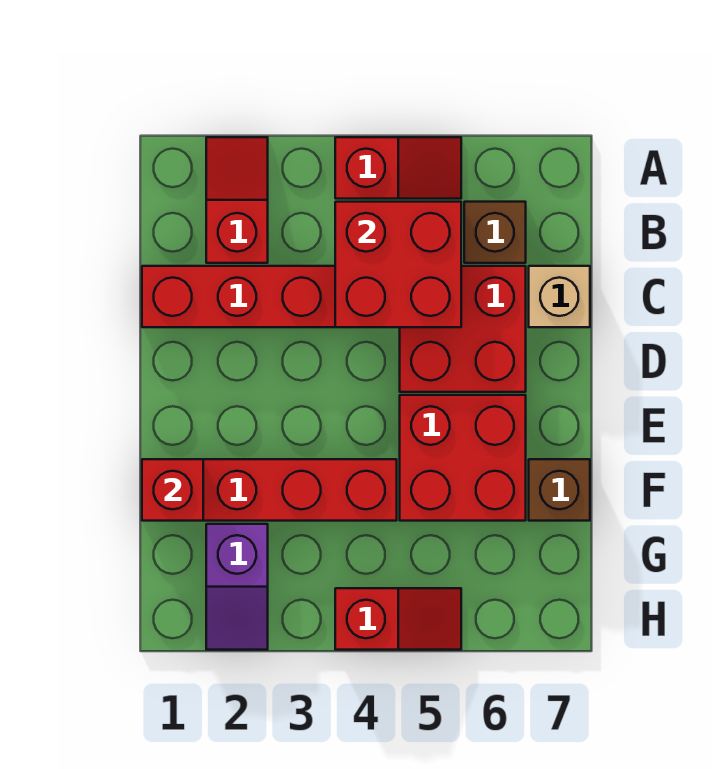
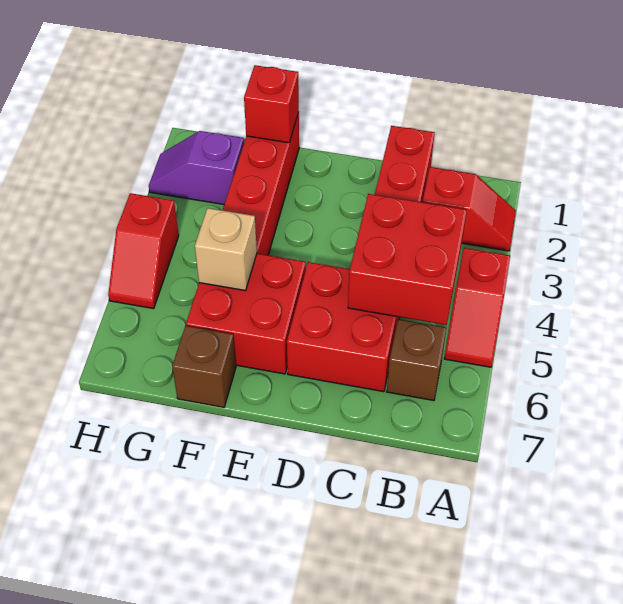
tan brick C7 level 1 -> tan brick F5 level 2

